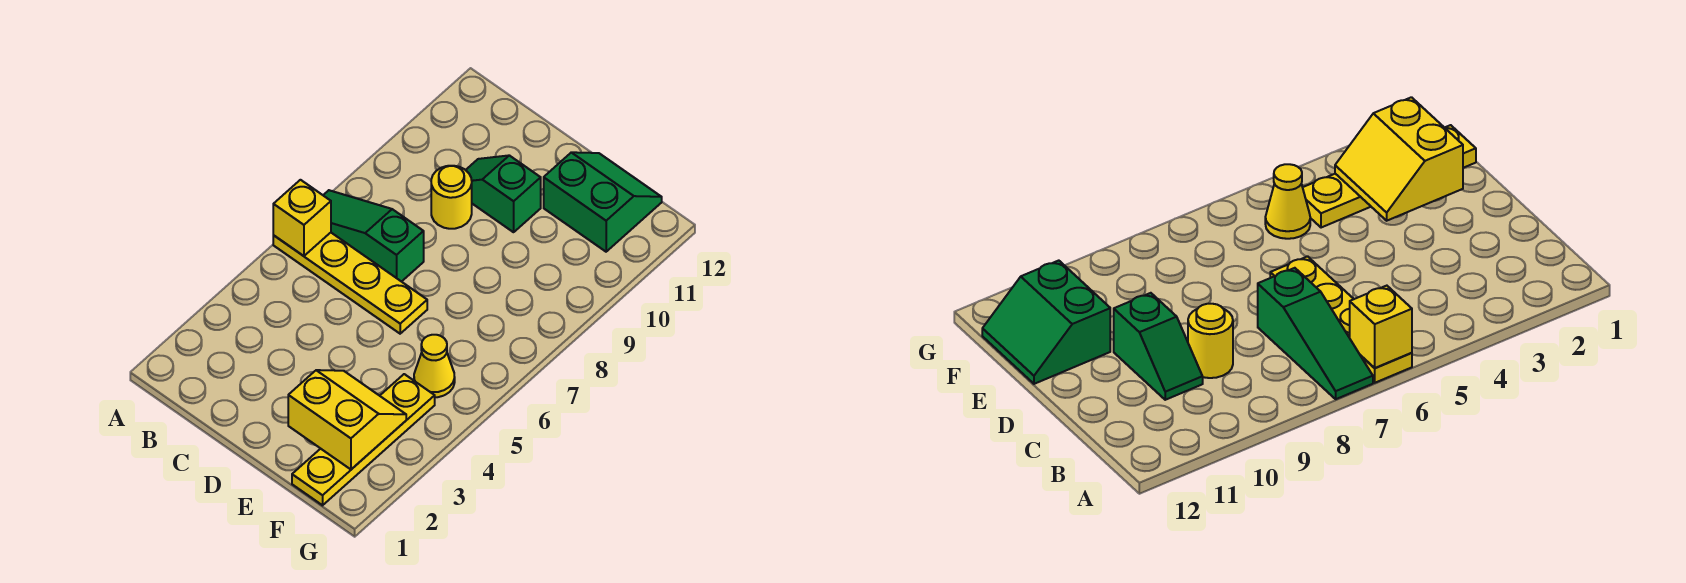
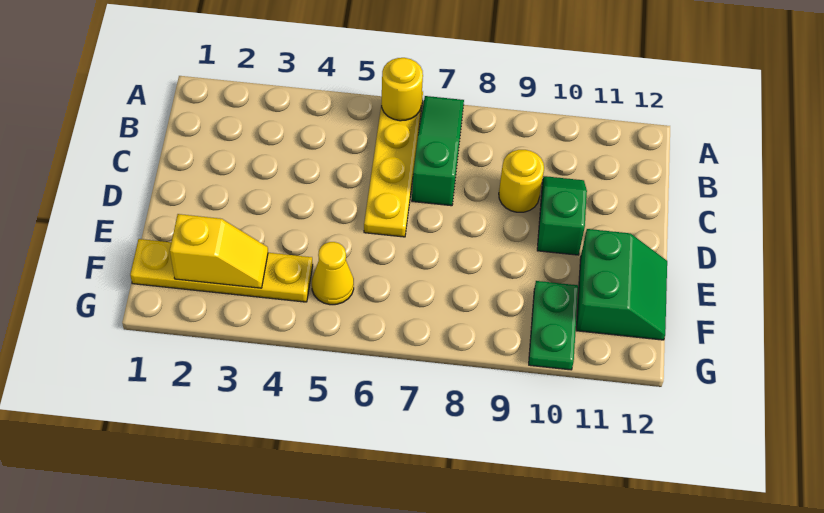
yellow brick A6 level 2 -> yellow round brick A6 level 2
yellow slope E2:F3 level 2 top 2 -> yellow slope F2:F3 level 2 top 2
none -> green plate F10:G10 level 1

